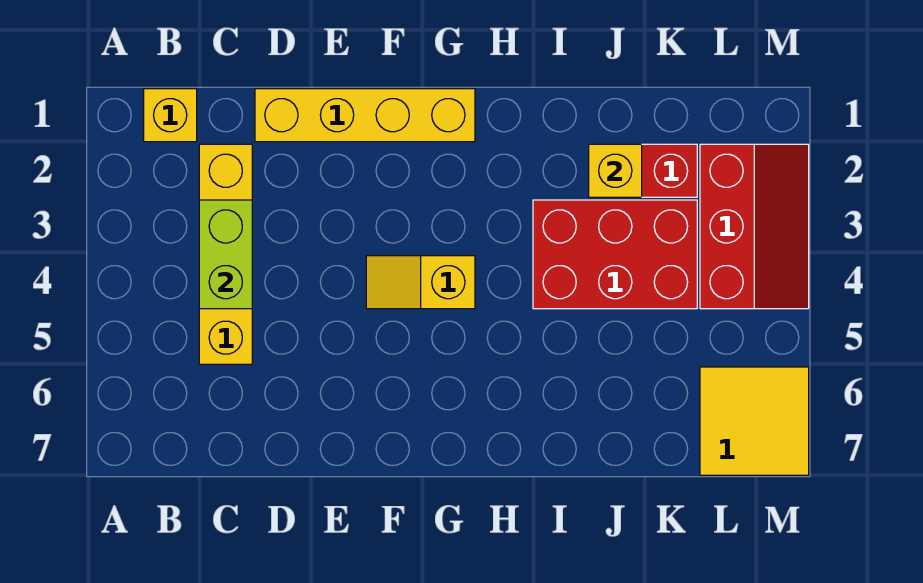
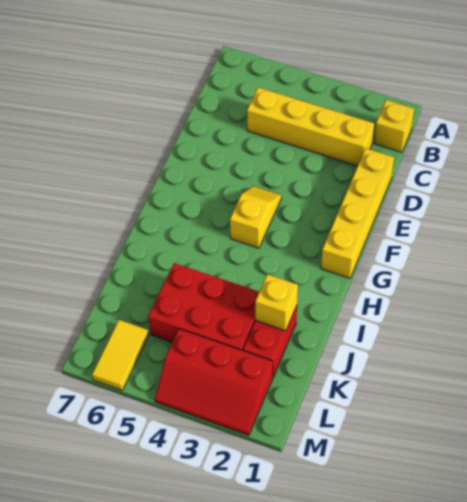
lime brick C3:C4 level 2 -> none
red brick I3:K4 level 1 -> red brick J3:K5 level 1
yellow tile L6:M7 level 1 -> yellow tile L6:M6 level 1

